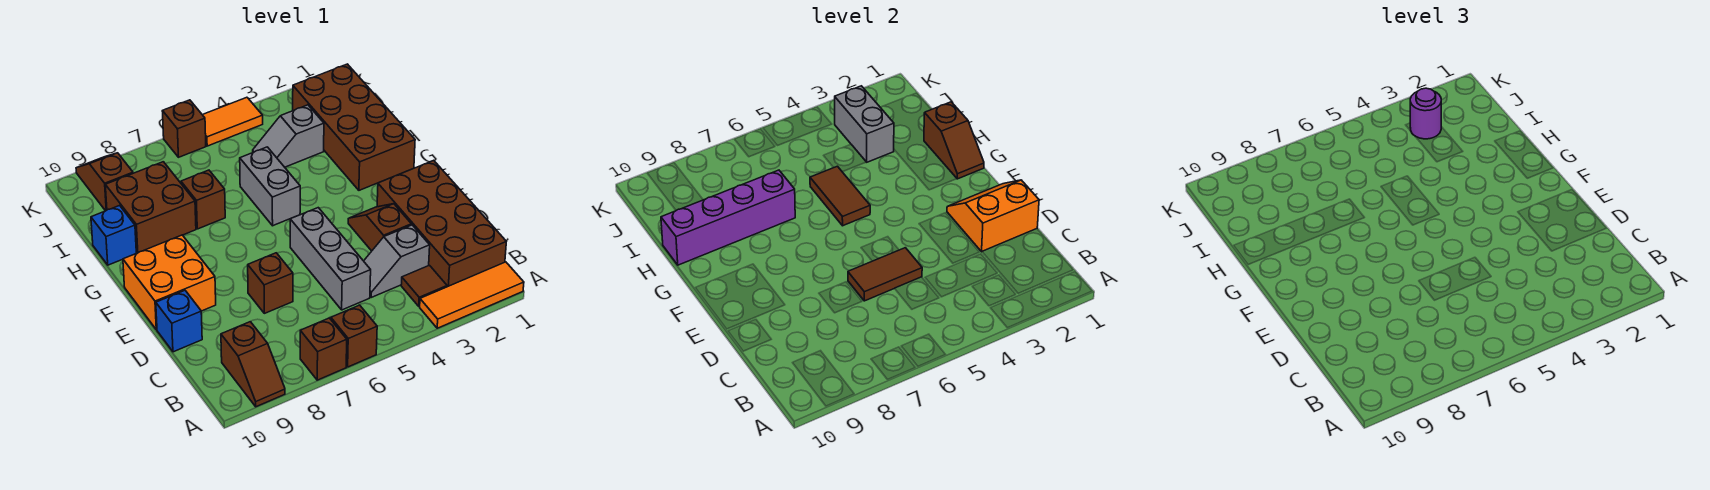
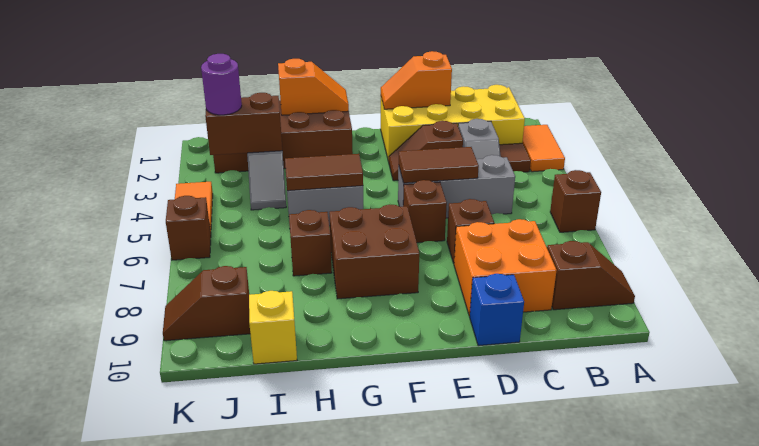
orange tile A1:A3 level 1 -> orange tile A2:A3 level 1
brown brick A7 level 1 -> brown brick E6 level 1
brown brick B1:E2 level 1 -> yellow brick B1:E2 level 1
orange slope D1:E2 level 2 top D -> orange slope D1:E1 level 2 top D
brown tile D5:D6 level 2 -> brown tile D5:E5 level 2
orange brick E9:F10 level 1 -> orange brick C8:D9 level 1
brown slope G1:H1 level 2 top H -> orange slope G1:H1 level 2 top H
purple brick H7:H10 level 2 -> none
brown brick H8:I9 level 1 -> brown brick F7:G8 level 1
blue brick H10 level 1 -> none
grey brick I3:J3 level 2 -> brown brick I3:J3 level 2
none -> yellow brick I10 level 1

